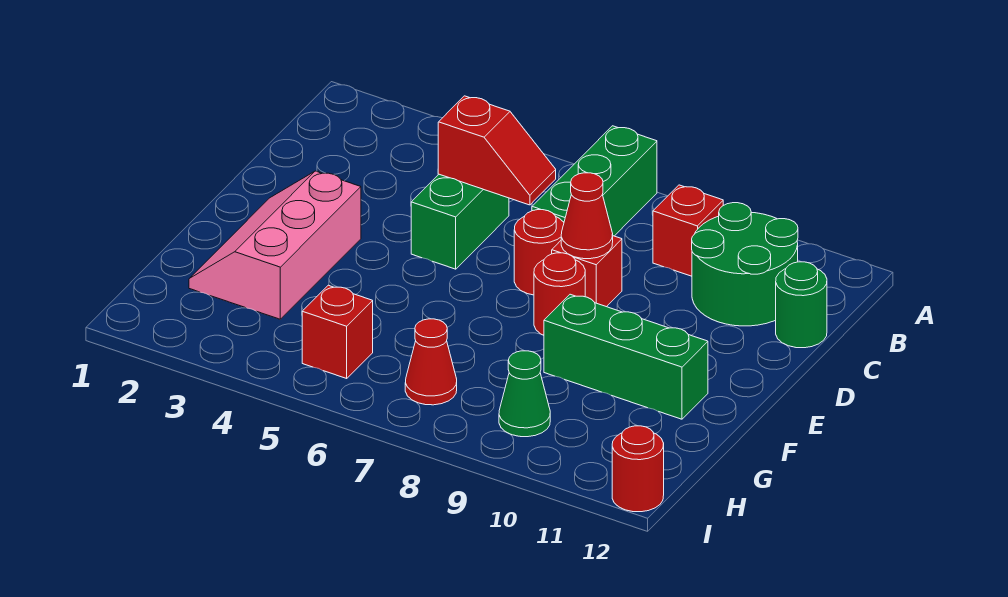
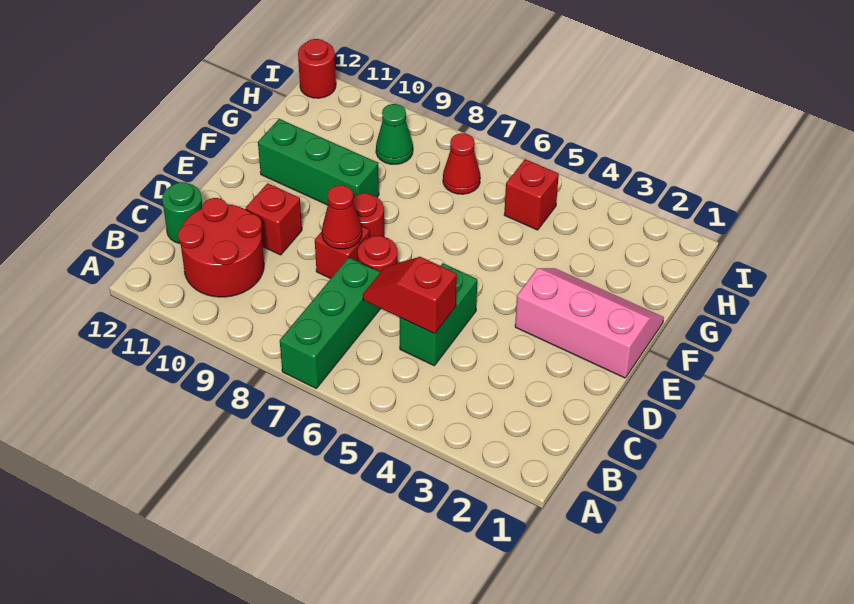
red brick B9 level 1 -> red brick D10 level 1
green round brick B10:C11 level 1 -> red round brick B10:C11 level 1
pink slope E2:G3 level 1 top 3 -> pink slope E1:F3 level 1 top E

